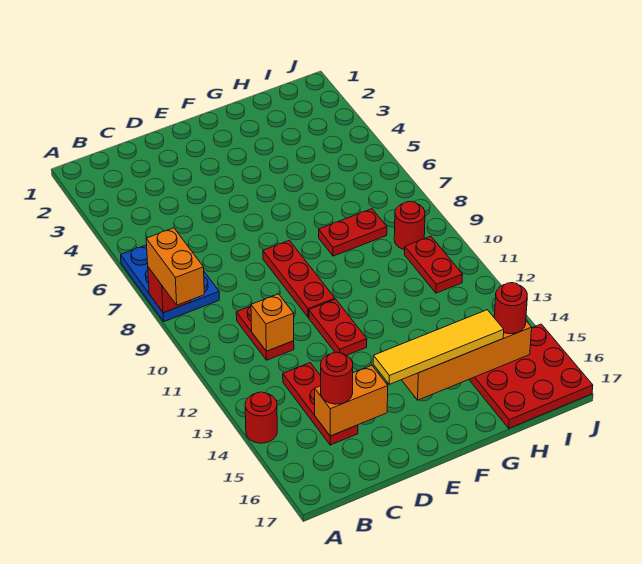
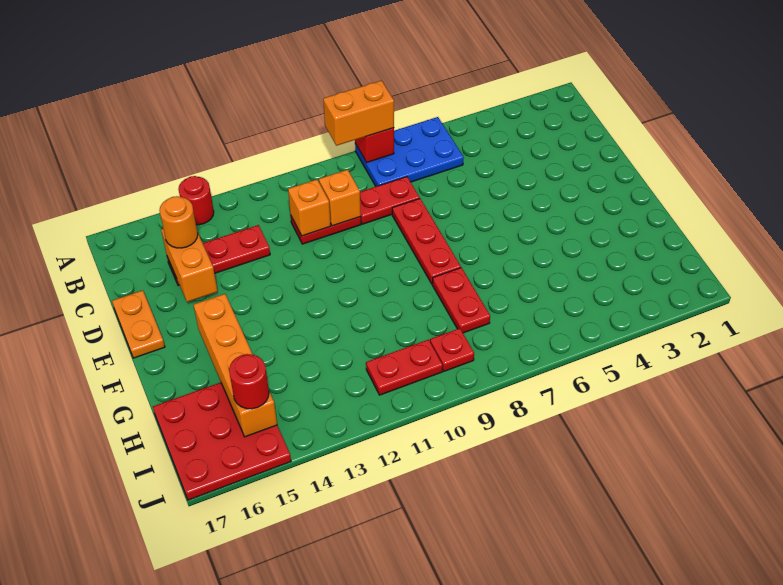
none -> orange brick C10 level 2
red round brick C15 level 3 -> orange round brick C15 level 3
none -> orange plate D17:E17 level 1
red plate E8:E10 level 1 -> red plate D8:F8 level 1
red plate E11:E12 level 1 -> red plate C8:C9 level 1
yellow tile E15:H15 level 3 -> none
red round brick I9 level 1 -> red plate I9 level 1

